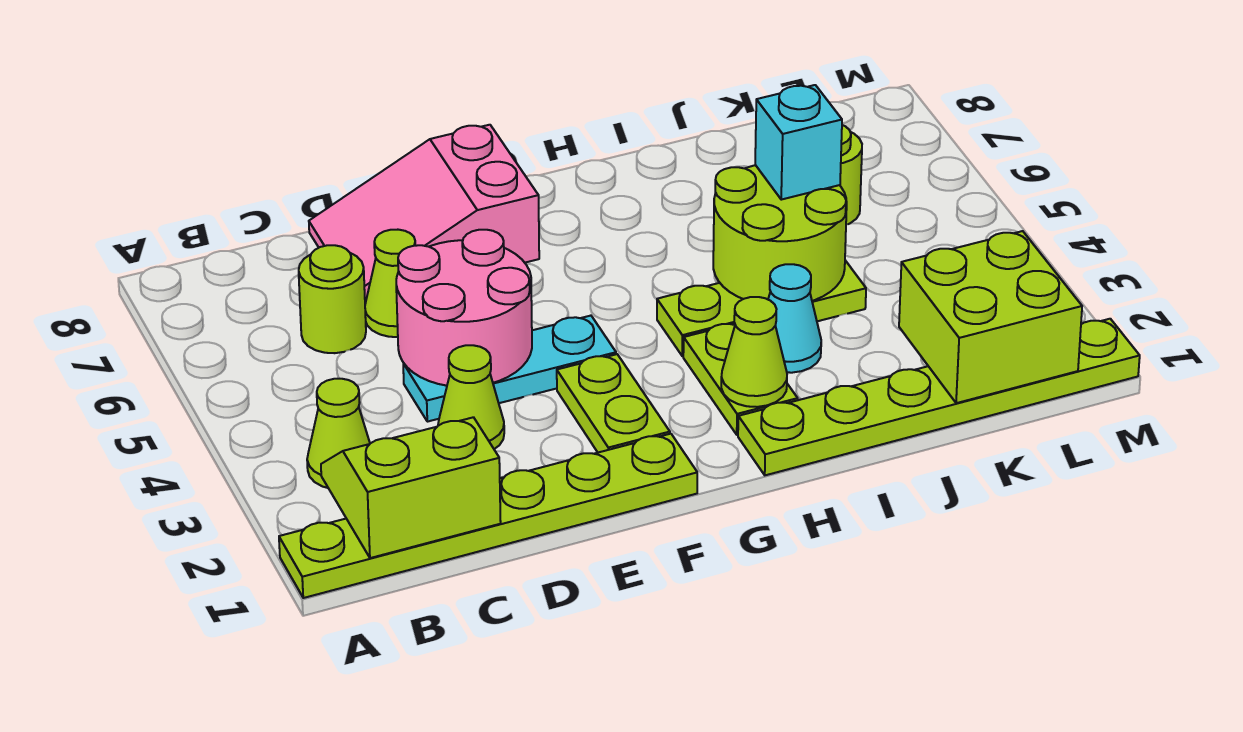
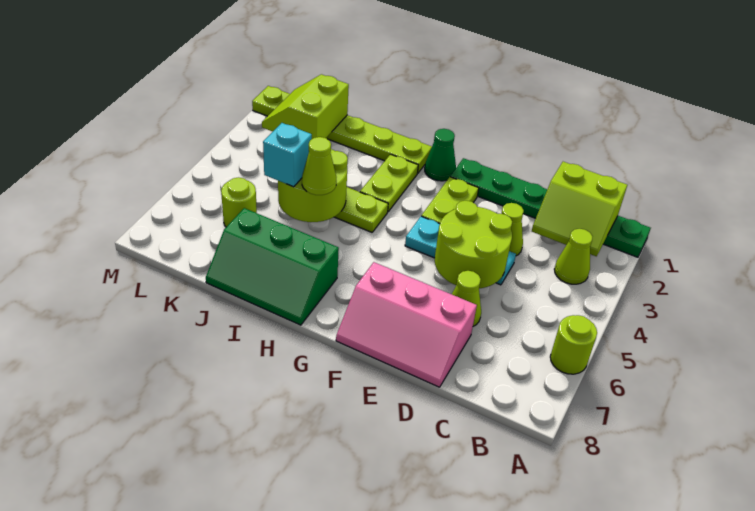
lime plate A1:F1 level 1 -> green plate A1:F1 level 1
lime round brick C6 level 1 -> lime round brick A6 level 1
pink round brick D4:E5 level 2 -> lime round brick D4:E5 level 2
pink slope D7:F8 level 1 top F -> pink slope D7:F8 level 1 top 7
none -> green cone G1 level 1
lime cone H2 level 2 -> lime cone I5 level 3
none -> green slope H7:J8 level 1 top 7
cyan cone I3 level 1 -> none
lime brick K1:L2 level 2 -> lime slope K1:L2 level 2 top K

